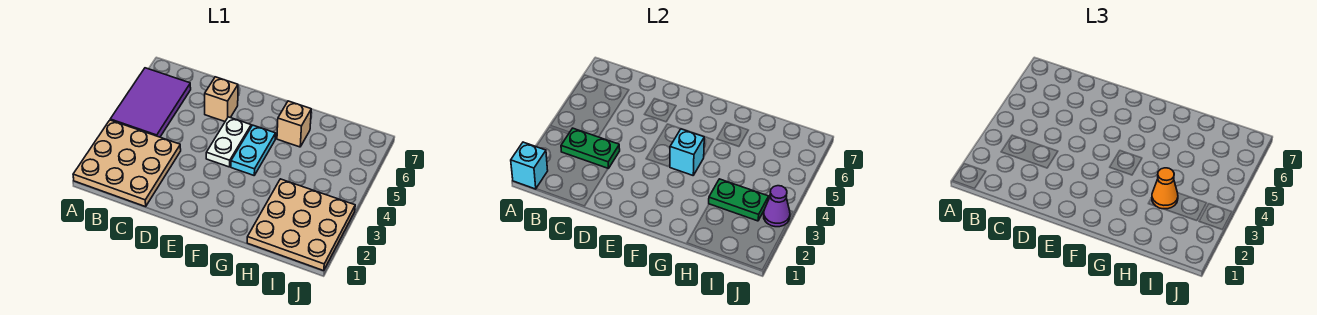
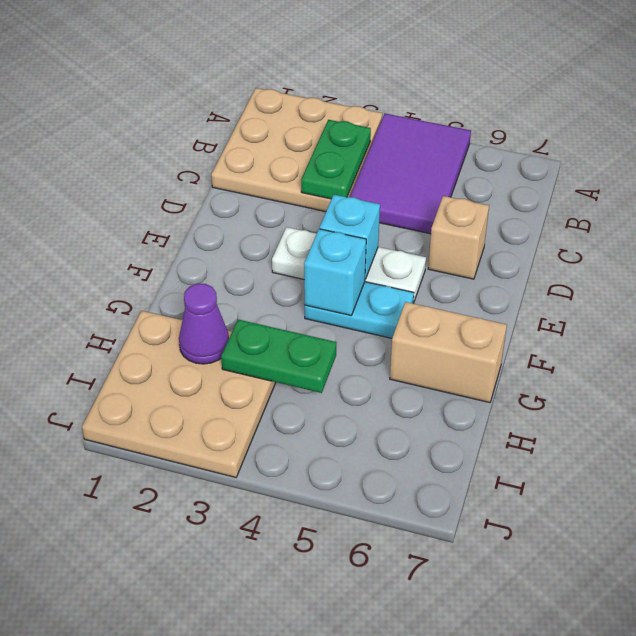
cyan brick A1 level 2 -> cyan brick E4 level 2
purple tile A4:B6 level 1 -> purple tile A4:C5 level 1
white plate E4:E5 level 1 -> white plate E3:E5 level 1
tan brick G6 level 1 -> tan brick G6:G7 level 1
green plate H3:I3 level 2 -> green plate H3:H4 level 2
orange cone H3 level 3 -> none
purple cone J3 level 2 -> purple cone H2 level 2

